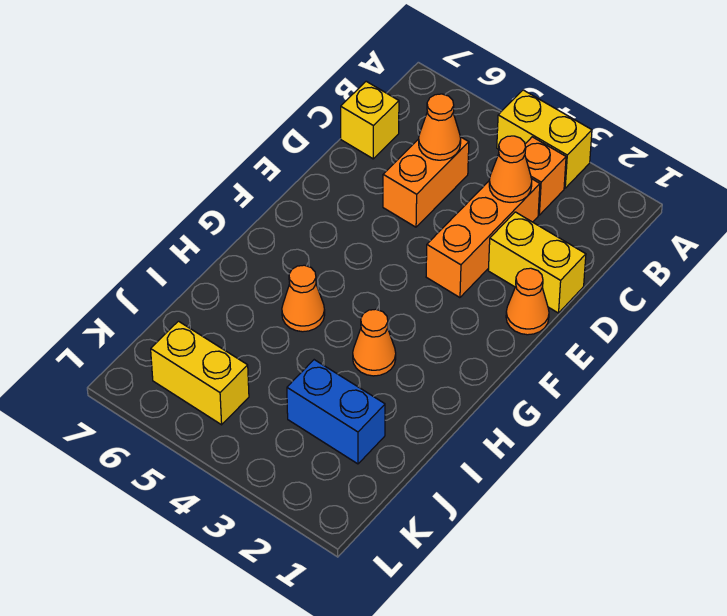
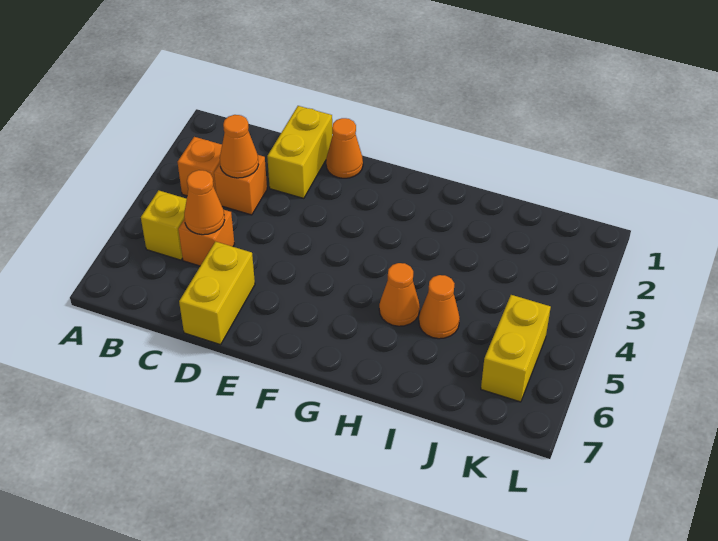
yellow brick A3:A4 level 1 -> yellow brick D6:D7 level 1
orange brick C3:E3 level 1 -> orange brick C3 level 1
orange brick C5:D5 level 1 -> orange brick C5 level 1
yellow brick C7 level 1 -> yellow brick B5 level 1
orange cone H3 level 1 -> orange cone I5 level 1
blue brick J2:J3 level 1 -> none

